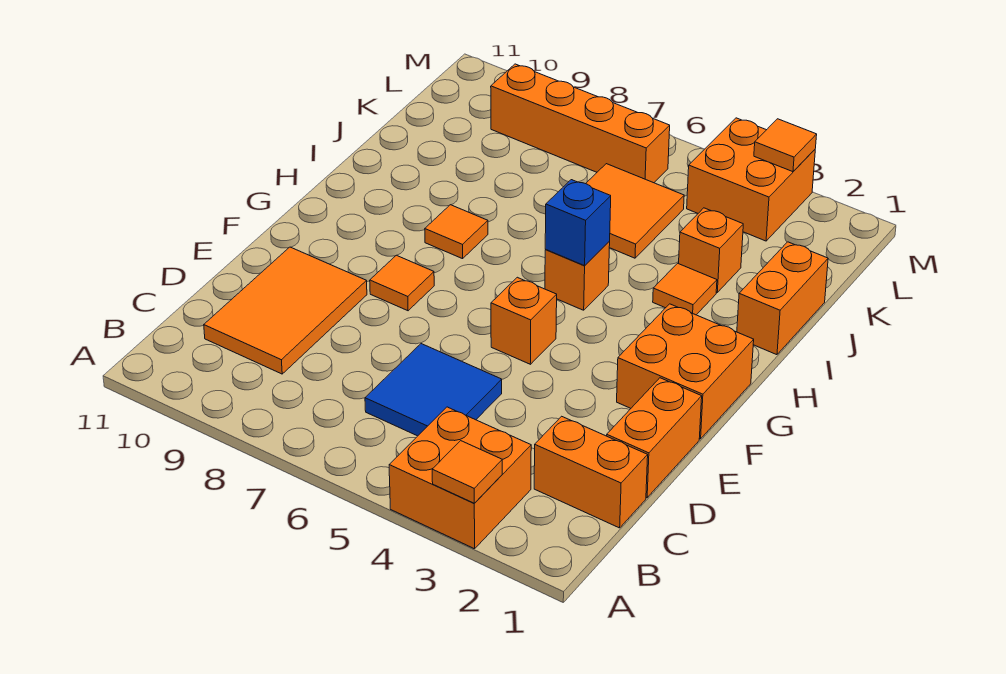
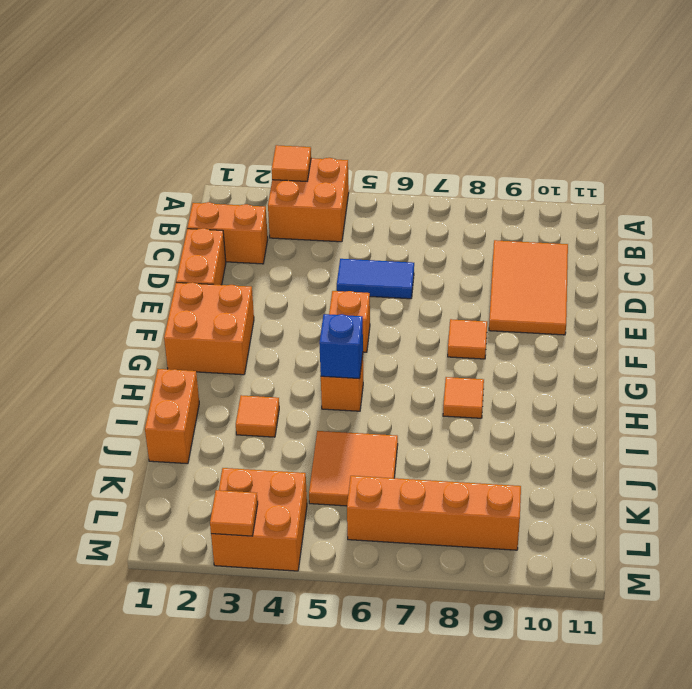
blue tile C5:D6 level 1 -> blue tile D5:D6 level 1
orange brick J3 level 1 -> none

